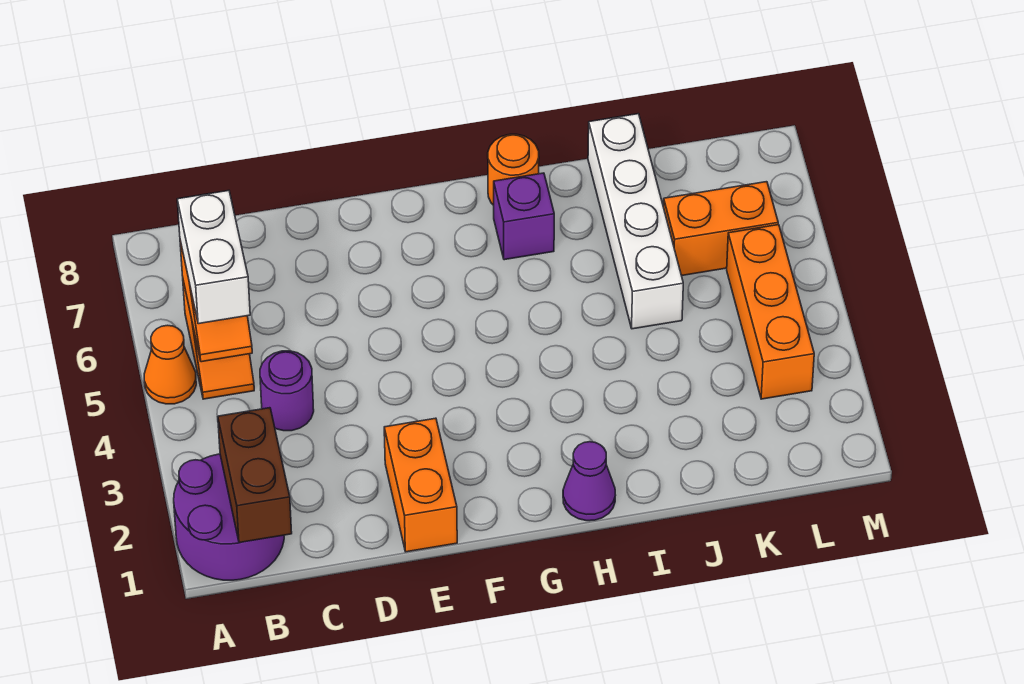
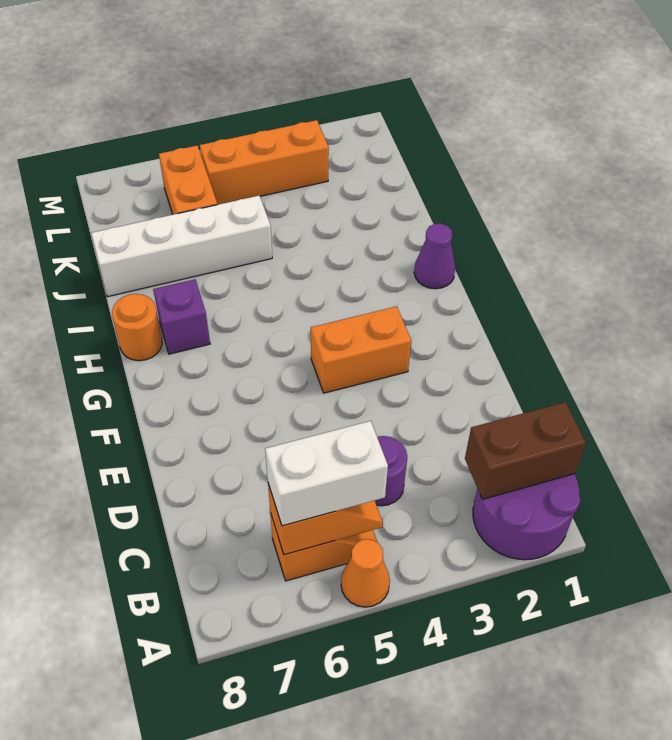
orange brick E1:E2 level 1 -> orange brick F3:F4 level 1

